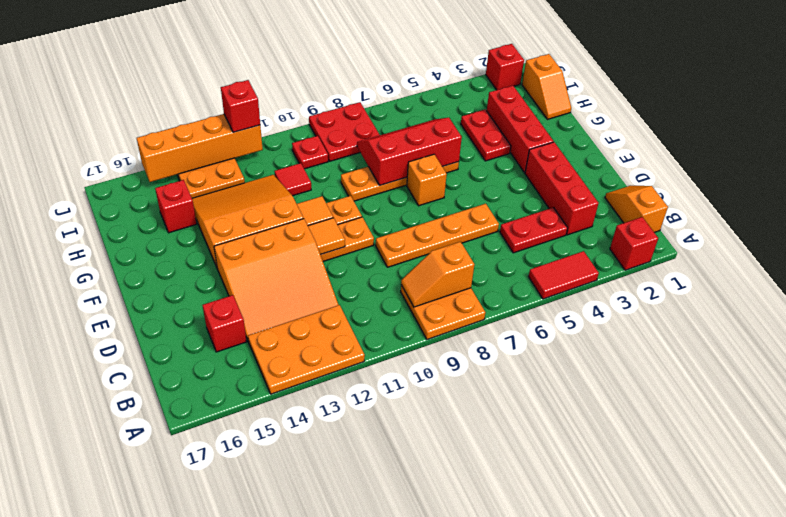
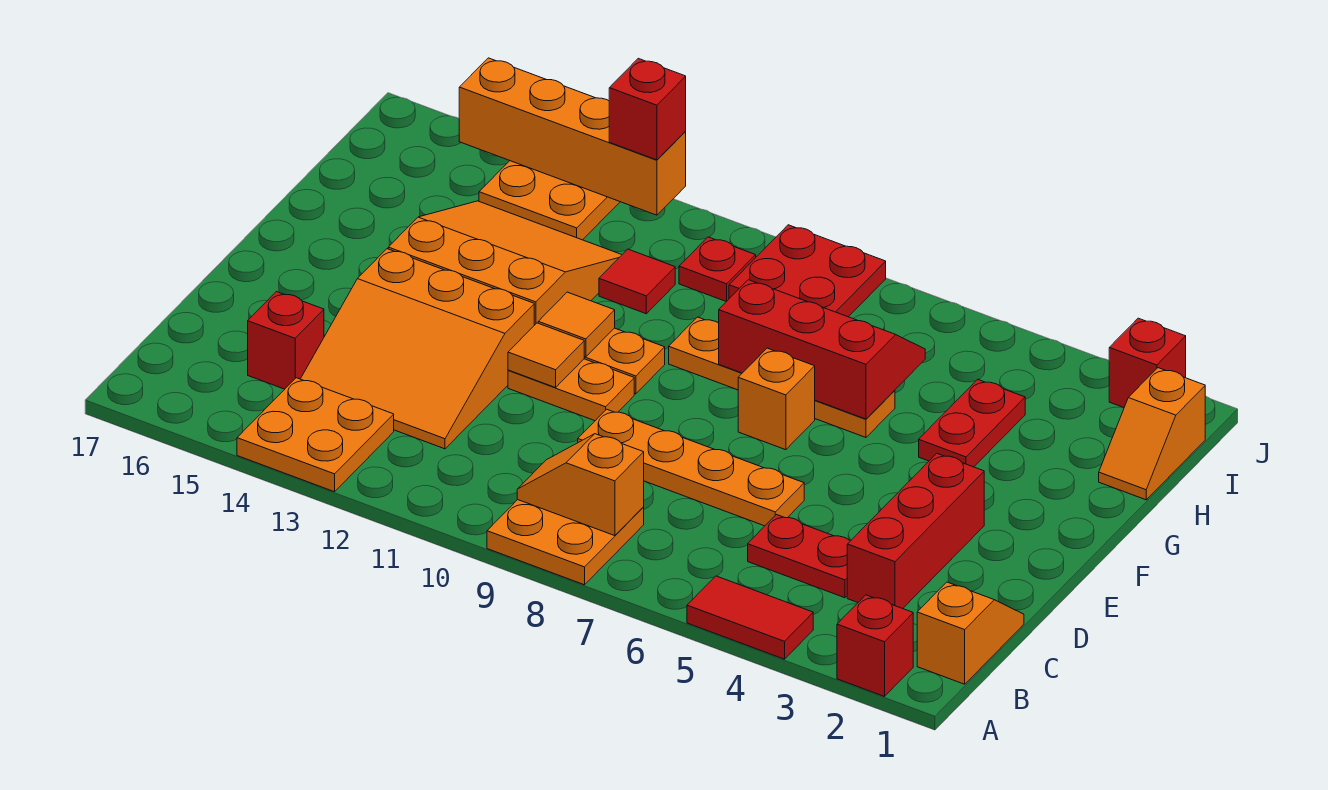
orange plate A12:B14 level 1 -> orange plate A13:B14 level 1
red brick F3:H3 level 1 -> none
red brick H15 level 1 -> none

